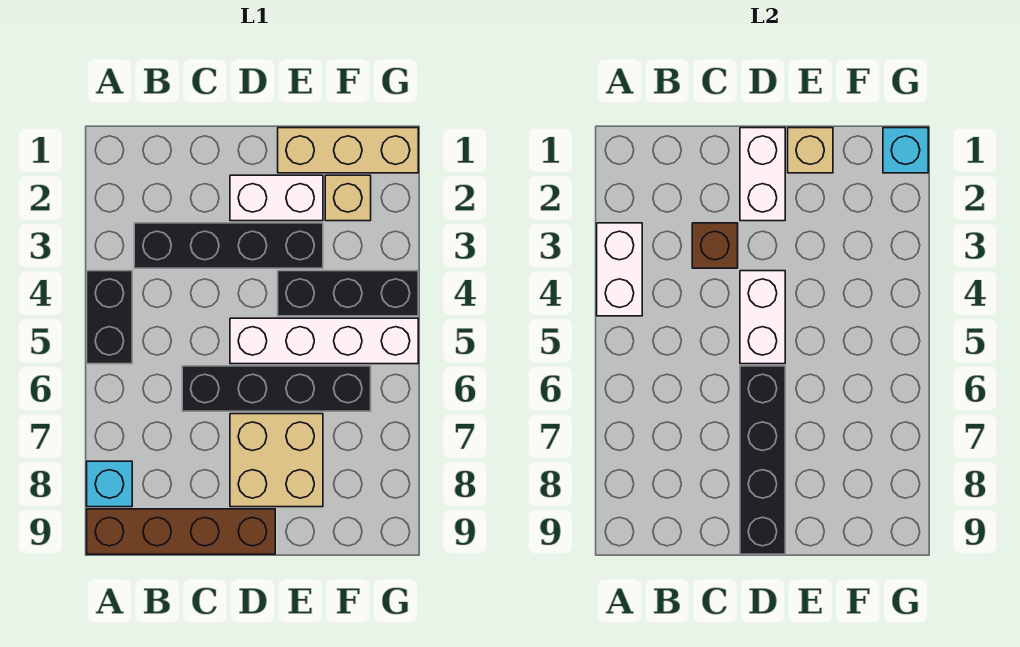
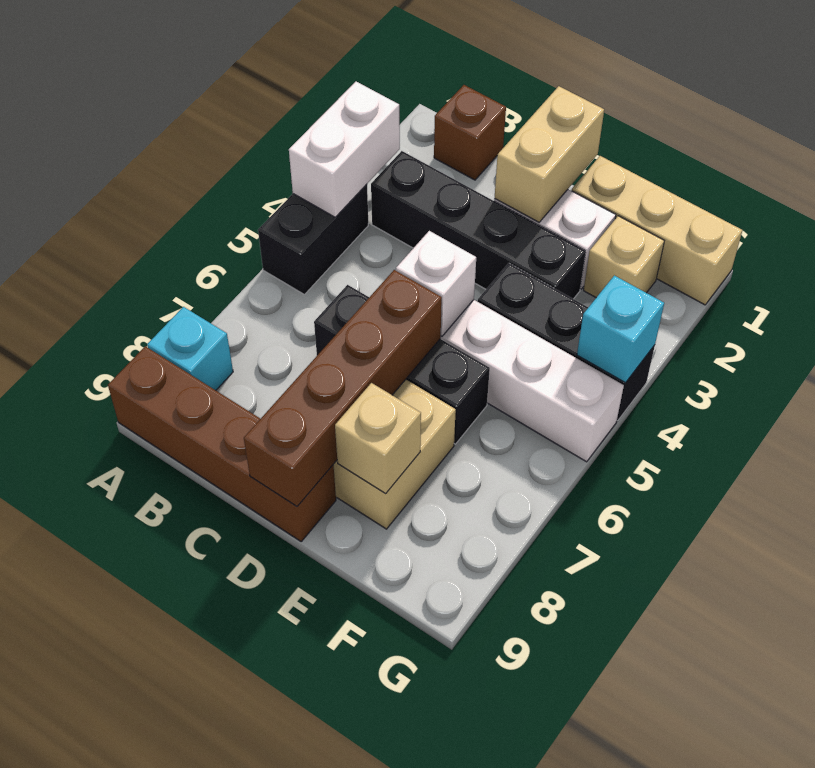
brown brick C3 level 2 -> brown brick B1 level 1
black brick C6:F6 level 1 -> black brick C6:E6 level 1
white brick D1:D2 level 2 -> tan brick D1:D2 level 2
white brick D4:D5 level 2 -> white brick D5 level 2
black brick D6:D9 level 2 -> brown brick D6:D9 level 2
tan brick E1 level 2 -> tan brick E8 level 2
cyan brick G1 level 2 -> cyan brick G4 level 2

